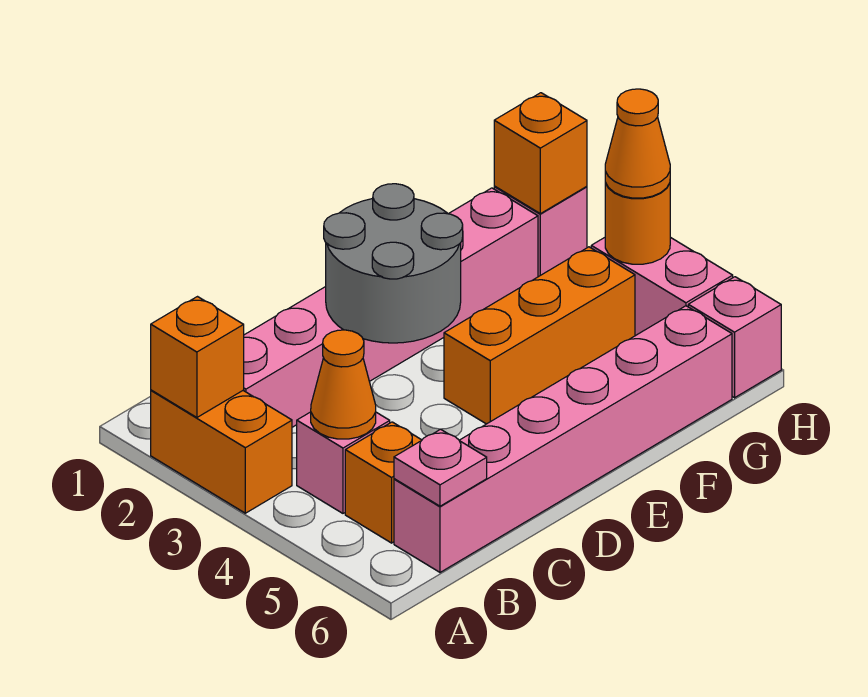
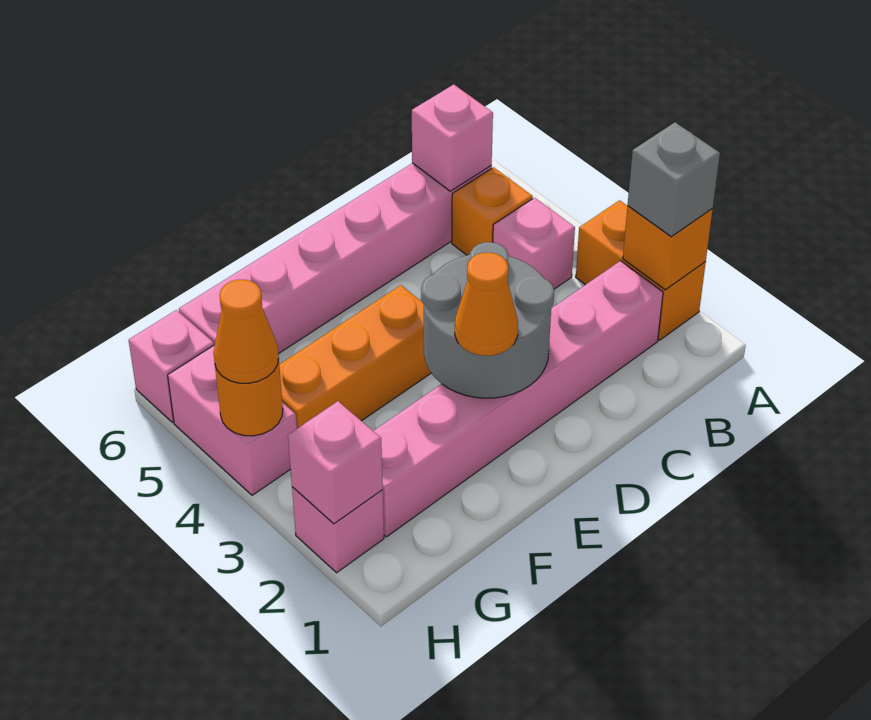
none -> grey brick A2 level 3
orange cone B4 level 2 -> orange cone E2 level 3
pink plate B6 level 2 -> pink brick B6 level 2
orange brick H2 level 2 -> pink brick H2 level 2

